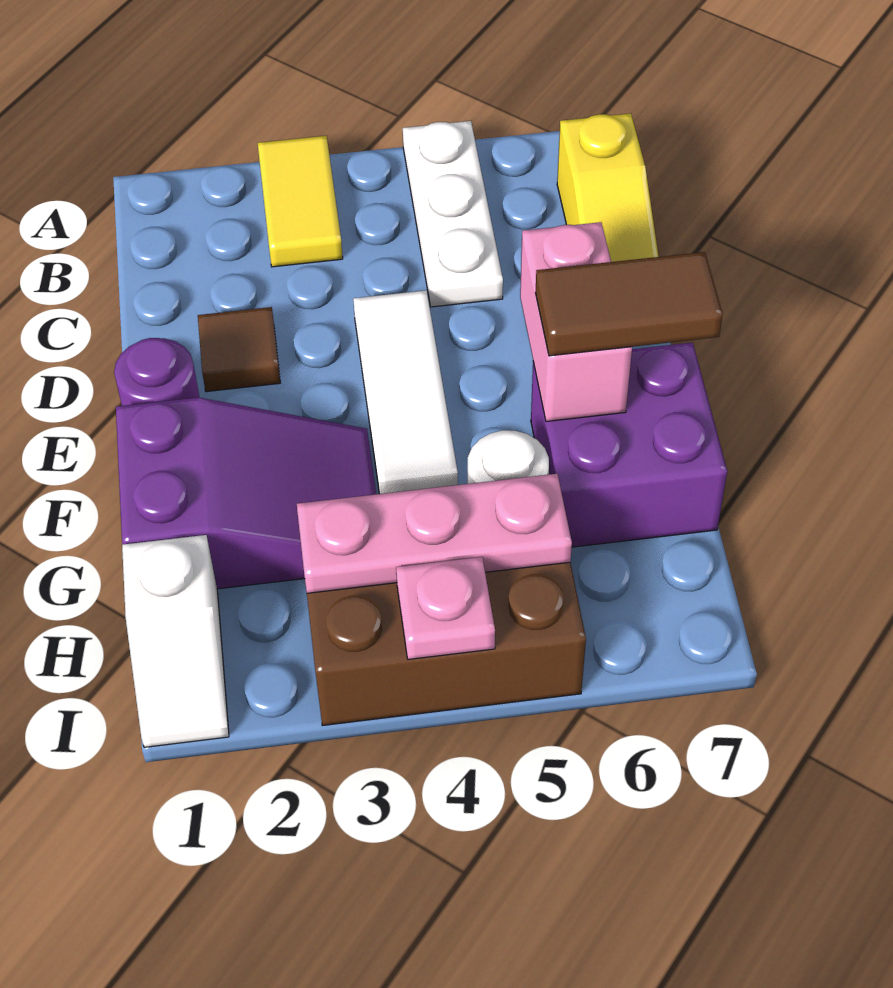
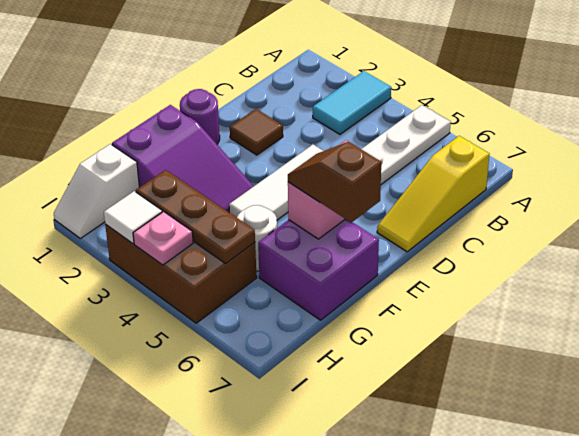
yellow tile A3:B3 level 1 -> cyan tile A3:B3 level 1
brown tile F6:F7 level 3 -> brown slope F6:F7 level 3 top 7
pink plate H3:H5 level 2 -> brown plate H3:H5 level 2
none -> white tile I3 level 2

